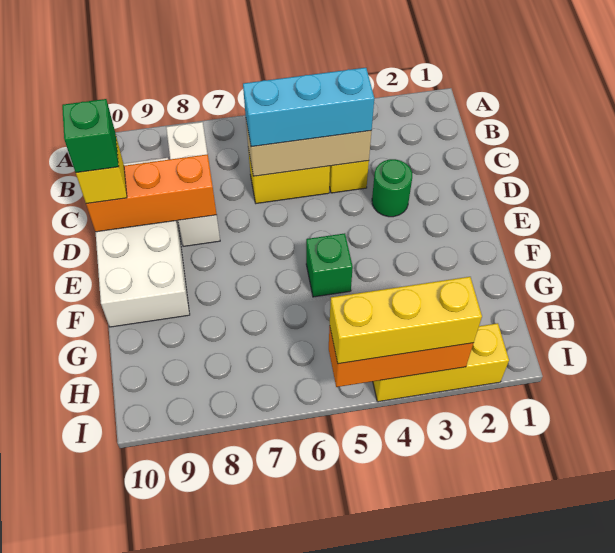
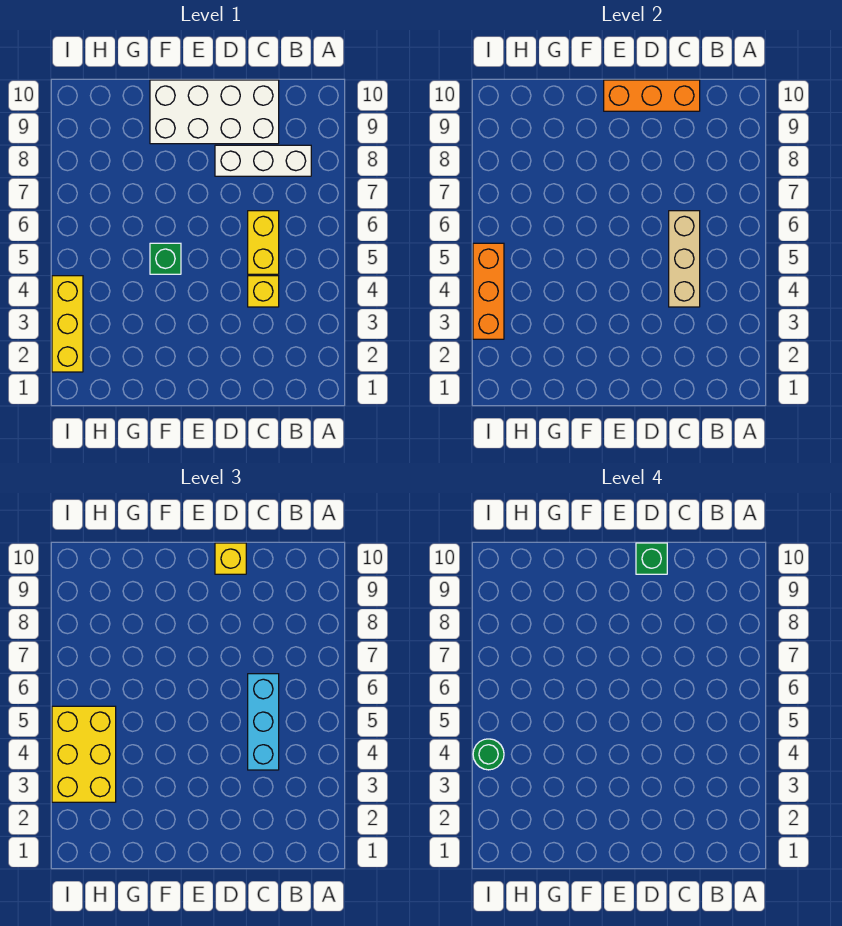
green round brick D3 level 1 -> green round brick I4 level 4
orange brick D8:D10 level 2 -> orange brick C10:E10 level 2
yellow brick I3:I5 level 3 -> yellow brick H3:I5 level 3

